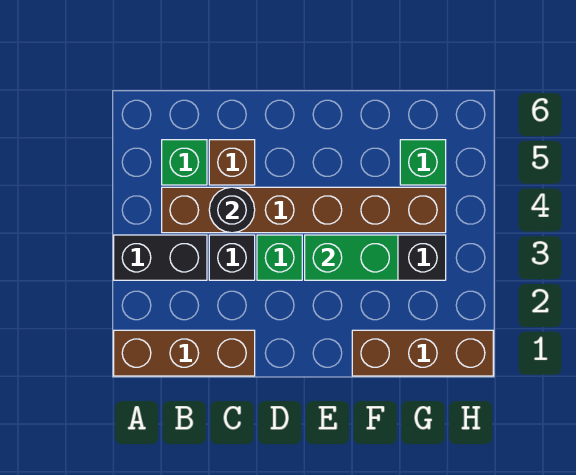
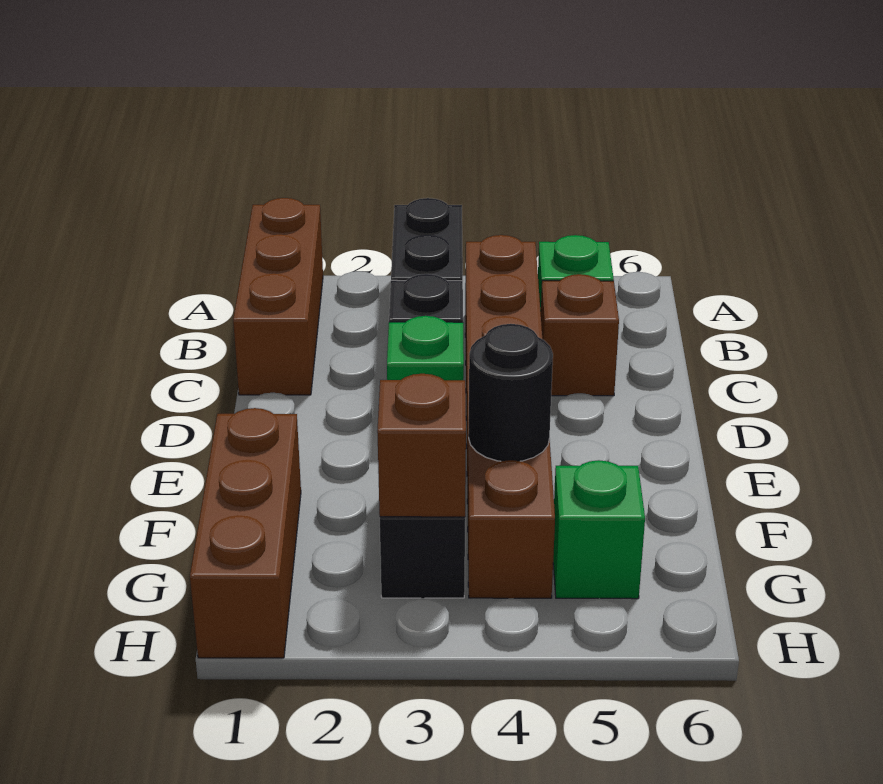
black round brick C4 level 2 -> black round brick F4 level 2
green brick E3:F3 level 2 -> none
none -> brown brick G3 level 2

